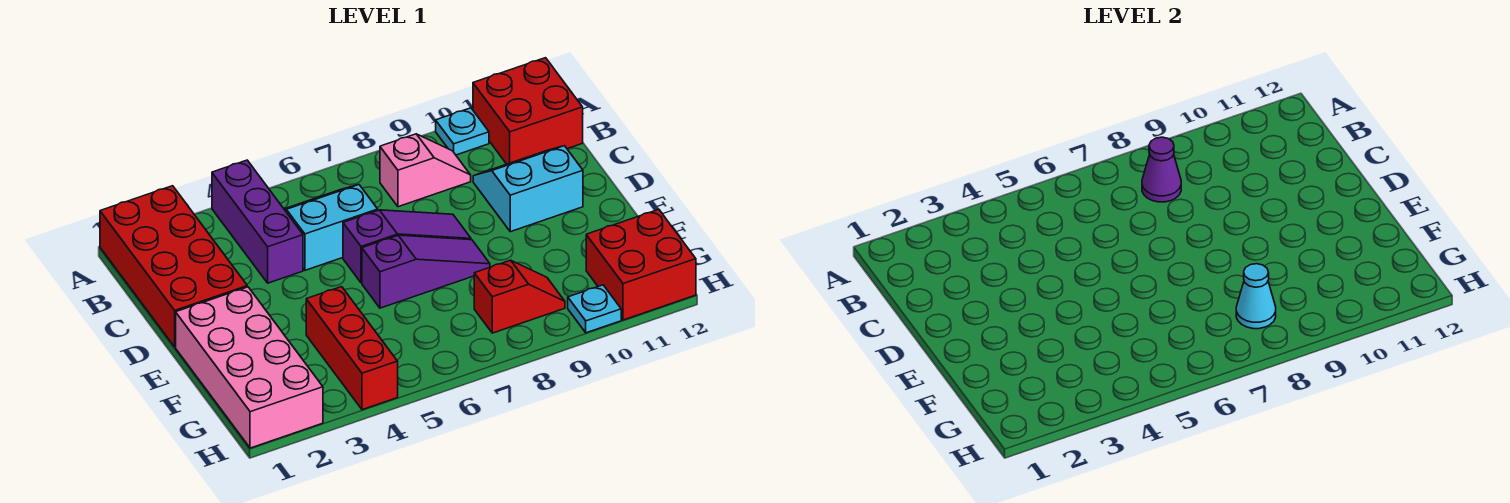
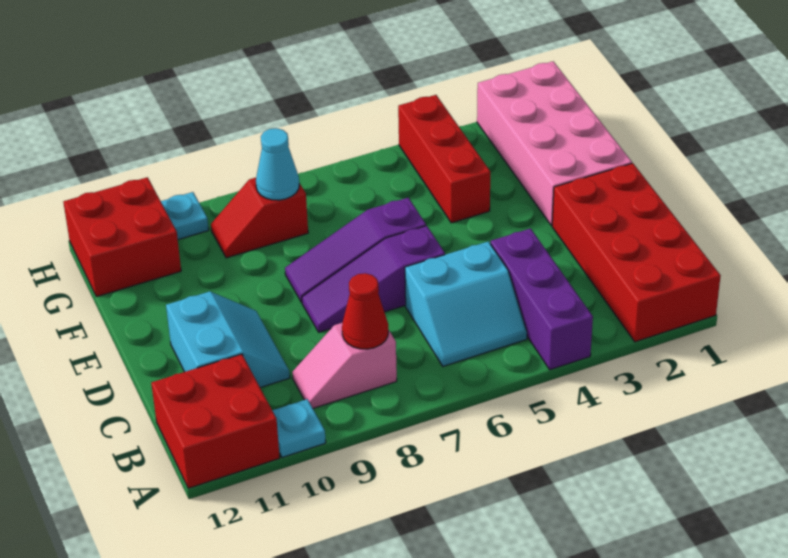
purple cone B8 level 2 -> red cone B8 level 2
cyan slope C10:D11 level 1 top D -> cyan slope C10:D11 level 1 top 11

